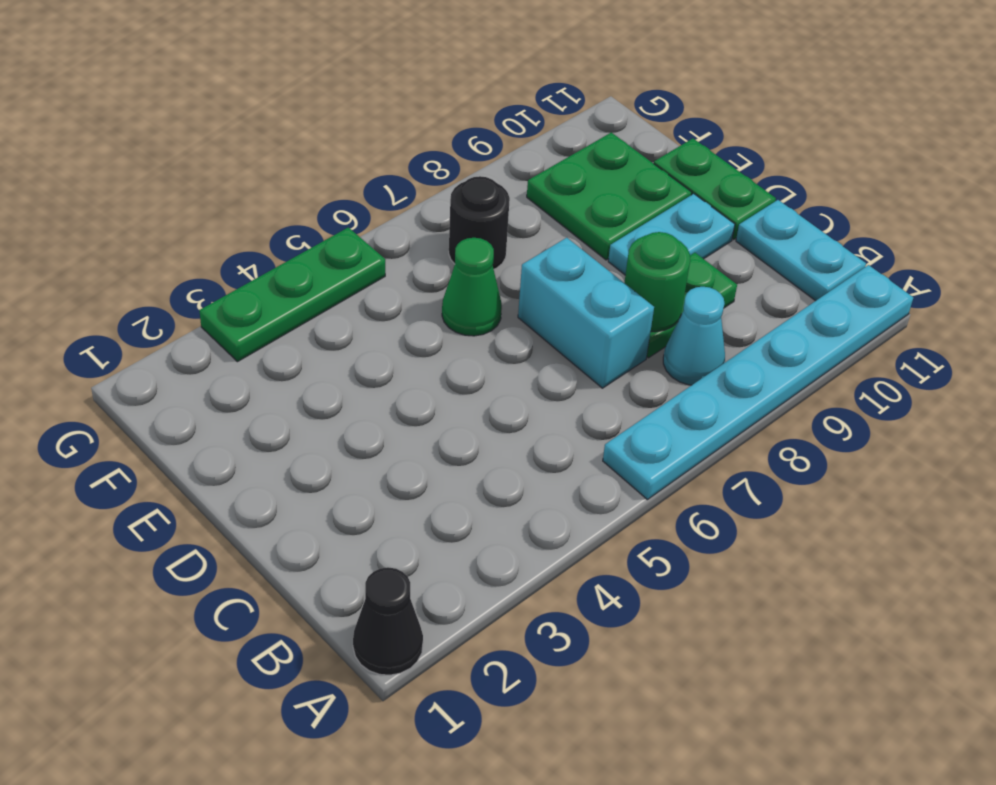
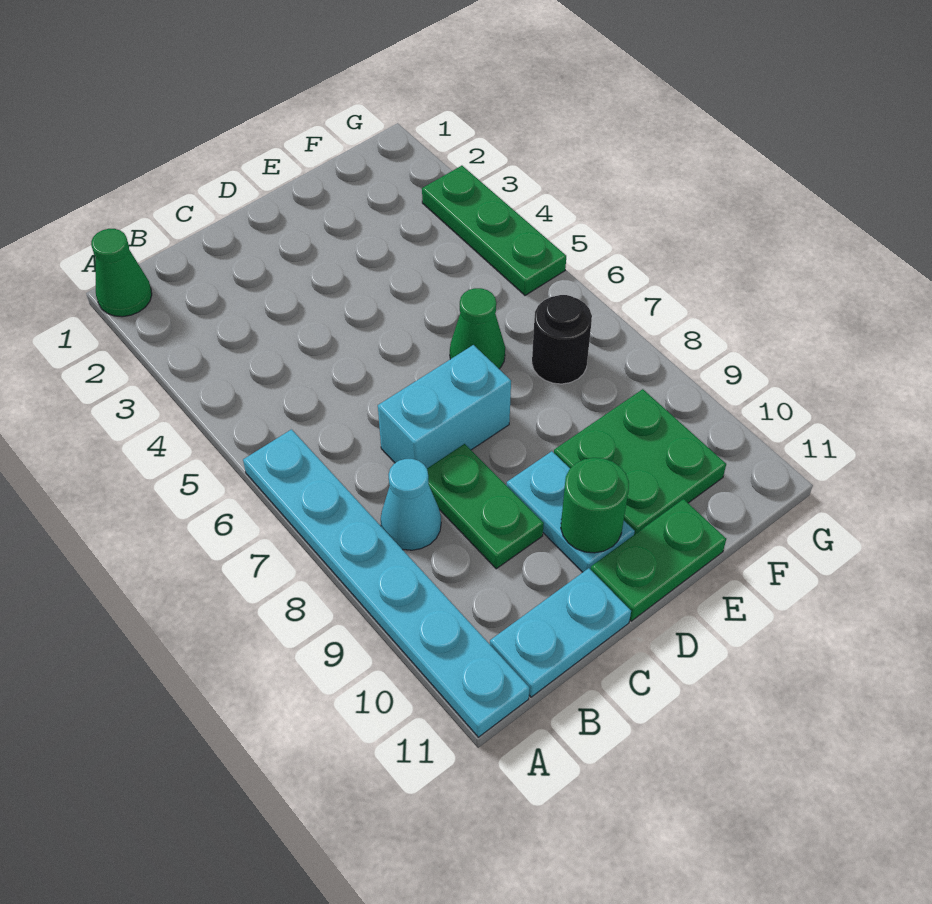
black cone A1 level 1 -> green cone A1 level 1
green round brick C8 level 2 -> green round brick D10 level 2

